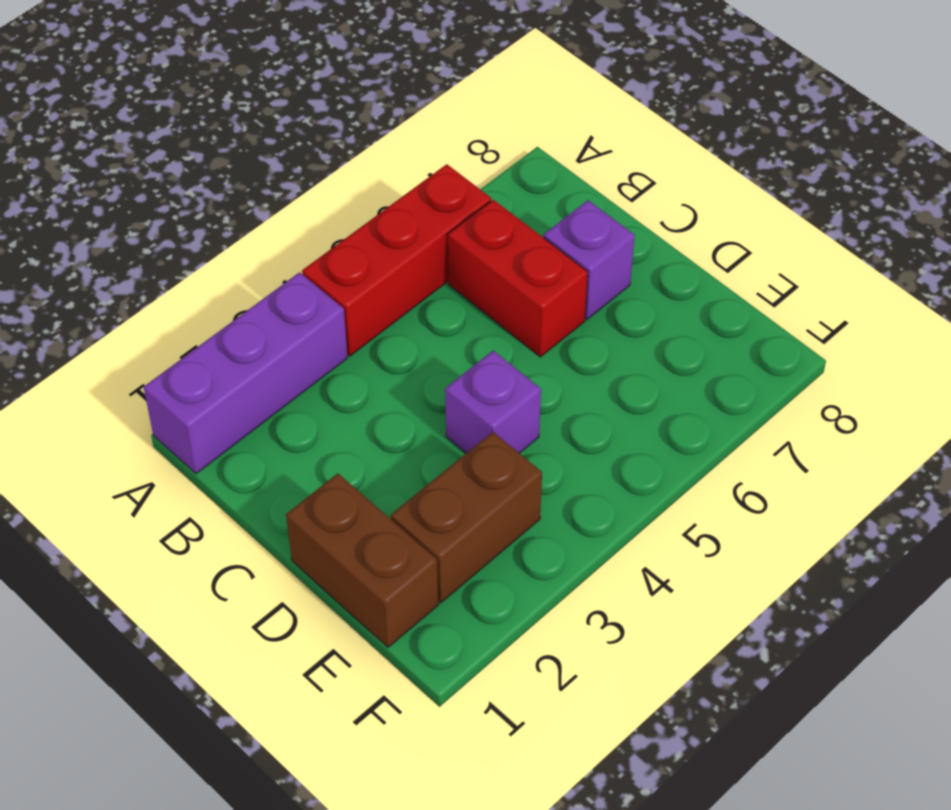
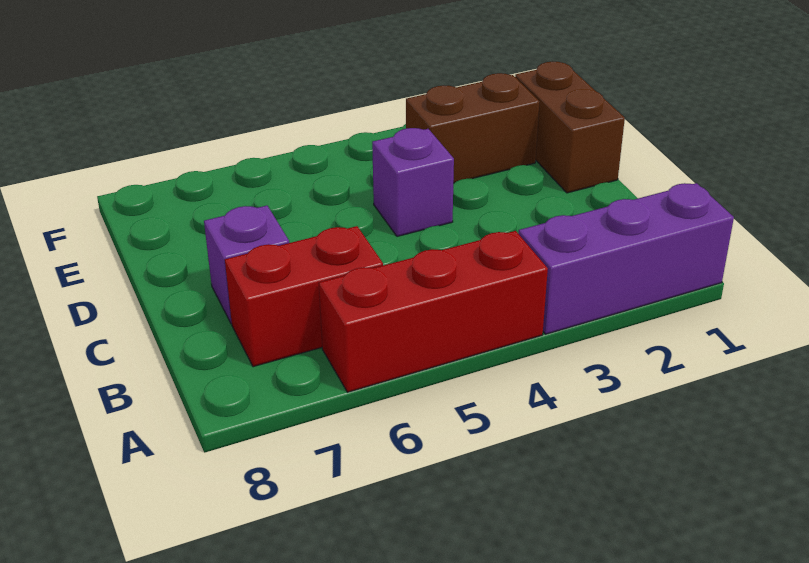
red brick B6:C6 level 1 -> red brick B6:B7 level 1

